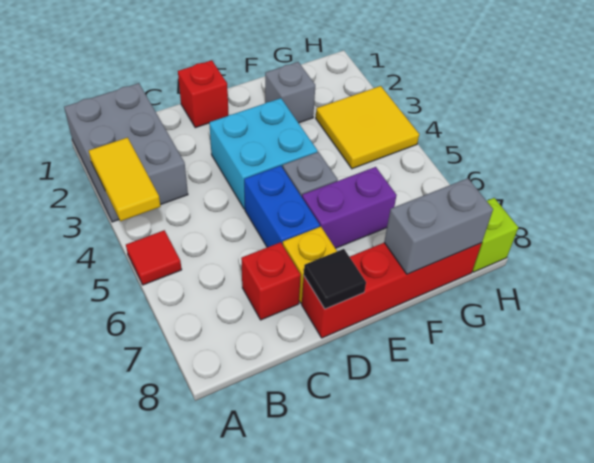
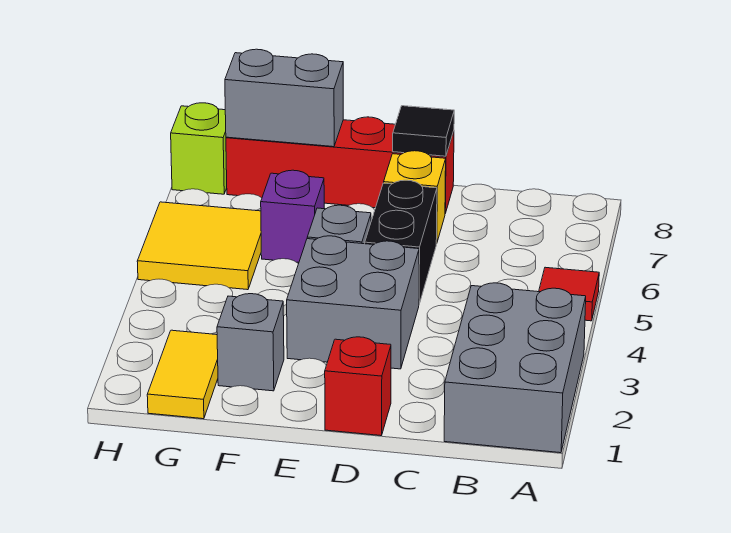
yellow tile A3:A4 level 2 -> yellow tile G1:G2 level 1
red brick C7 level 1 -> none
cyan brick D3:E4 level 1 -> grey brick D3:E4 level 1
blue brick D5:D6 level 1 -> black brick D5:D6 level 1
purple brick E6:F6 level 1 -> purple brick F6 level 1
yellow tile G3:H4 level 1 -> yellow tile G5:H6 level 1

